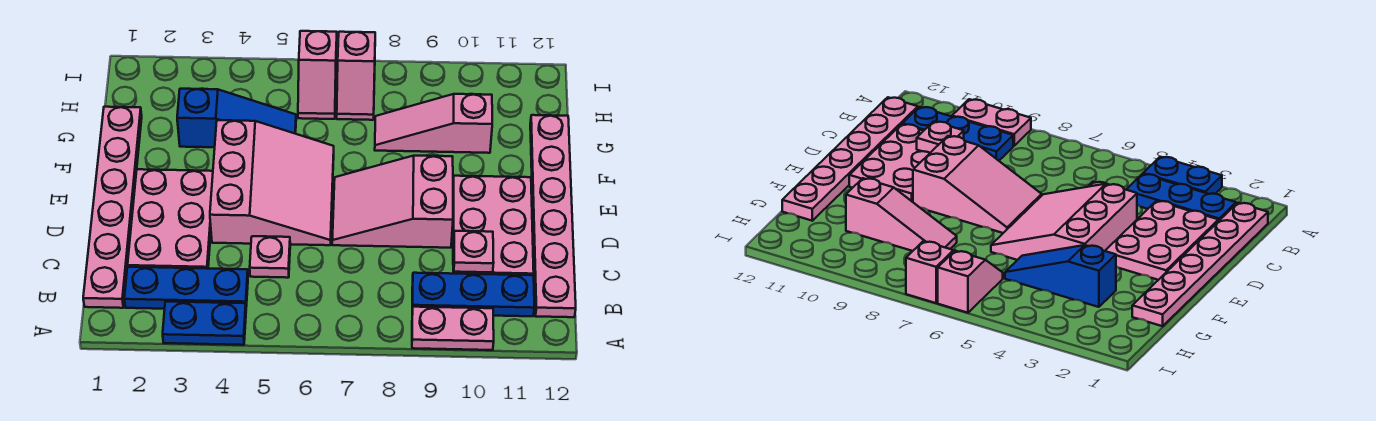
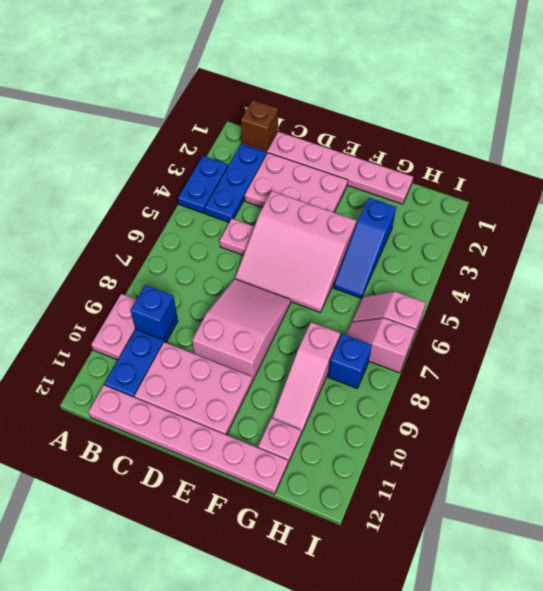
none -> brown brick B1 level 2
none -> blue brick B9 level 2
pink plate C10 level 2 -> pink plate G11 level 1
pink slope G8:G10 level 1 top 10 -> pink slope G8:G10 level 1 top 8
none -> blue brick H8 level 1

